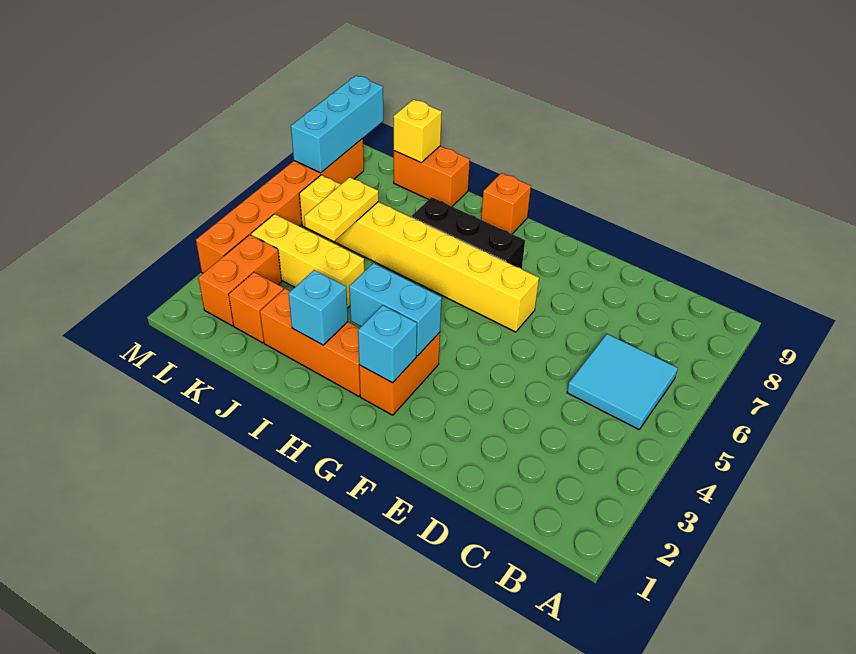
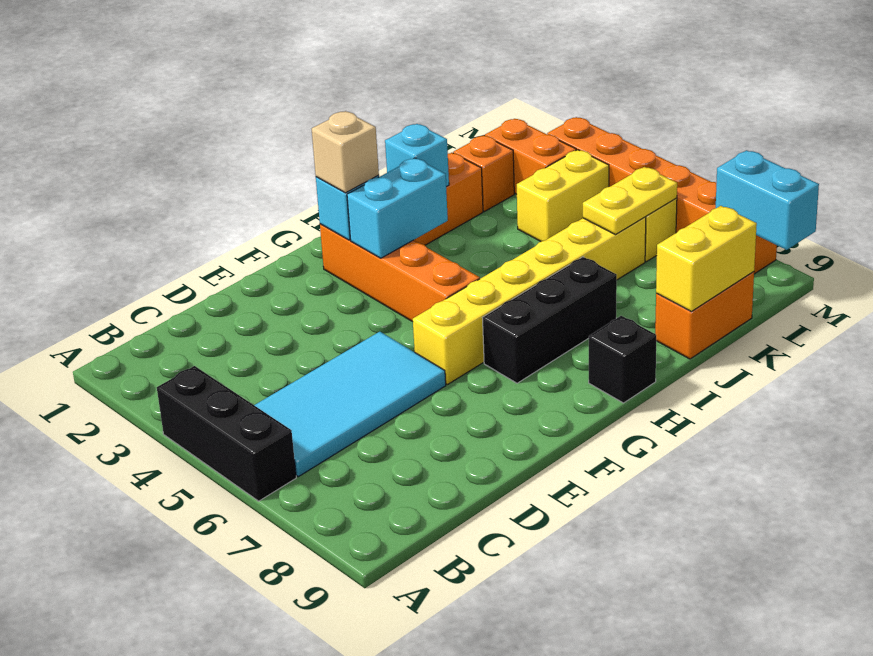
none -> black brick A4:A6 level 1
cyan tile B5:C6 level 1 -> cyan tile B5:E6 level 1
orange brick G2:G3 level 1 -> orange brick G2:G5 level 1
none -> tan brick G2 level 3
orange brick H9 level 1 -> black brick H9 level 1
yellow brick J4:L4 level 1 -> yellow brick K4:L4 level 1
yellow plate K5:K6 level 2 -> yellow plate K6:L6 level 2
yellow brick K9 level 2 -> yellow brick J9:K9 level 2
cyan brick M7:M9 level 2 -> cyan brick M8:M9 level 2

